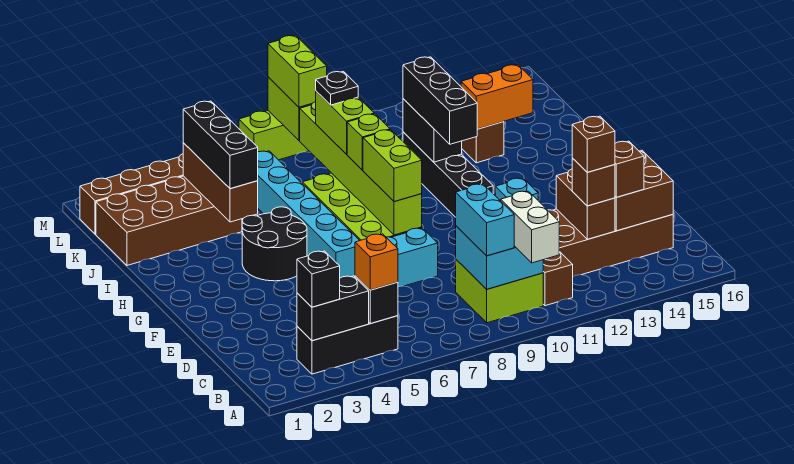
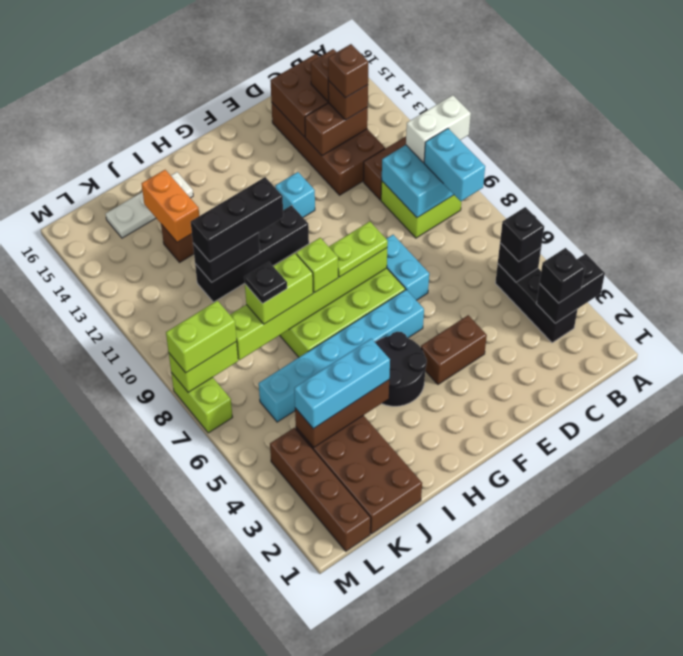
black brick B3:B4 level 2 -> black brick A3:B3 level 2
orange brick B5 level 3 -> black brick B5 level 3
cyan brick B9:C9 level 3 -> cyan brick B8:B9 level 3
none -> brown brick E4:F4 level 1
lime brick F8:G8 level 3 -> lime plate F8:G8 level 3
black brick I4:K4 level 3 -> cyan brick I4:K4 level 3
none -> white plate I15:K15 level 1

